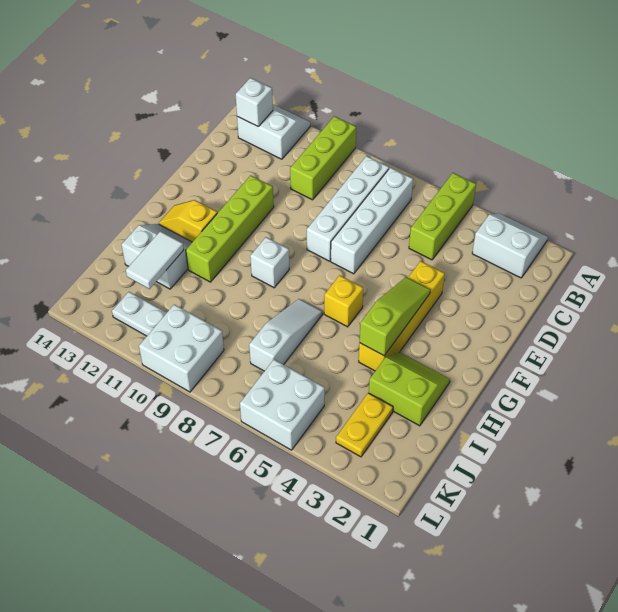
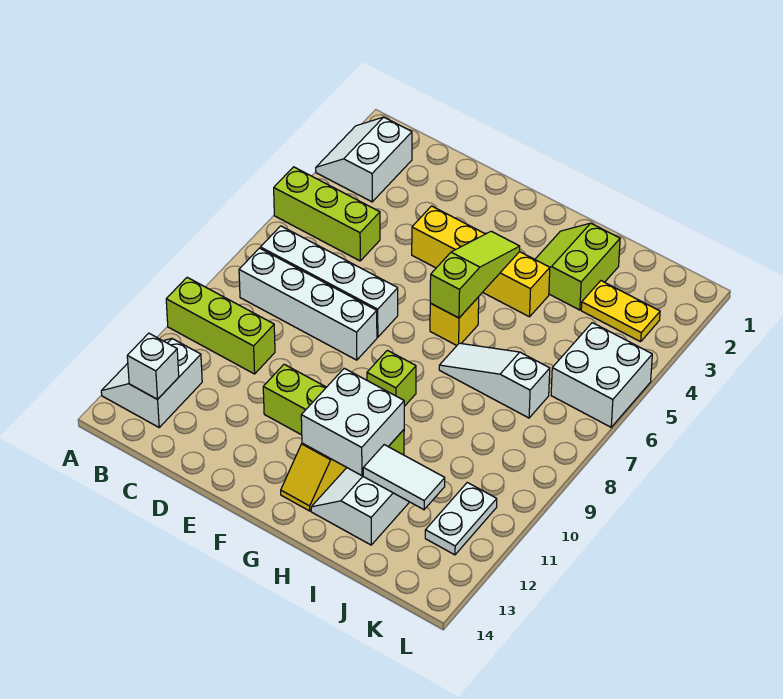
lime slope F4:H4 level 2 top H -> lime slope G4:G6 level 2 top 6
white brick G9 level 1 -> lime brick G9 level 1
white brick K9:L10 level 1 -> white brick G11:H12 level 2

